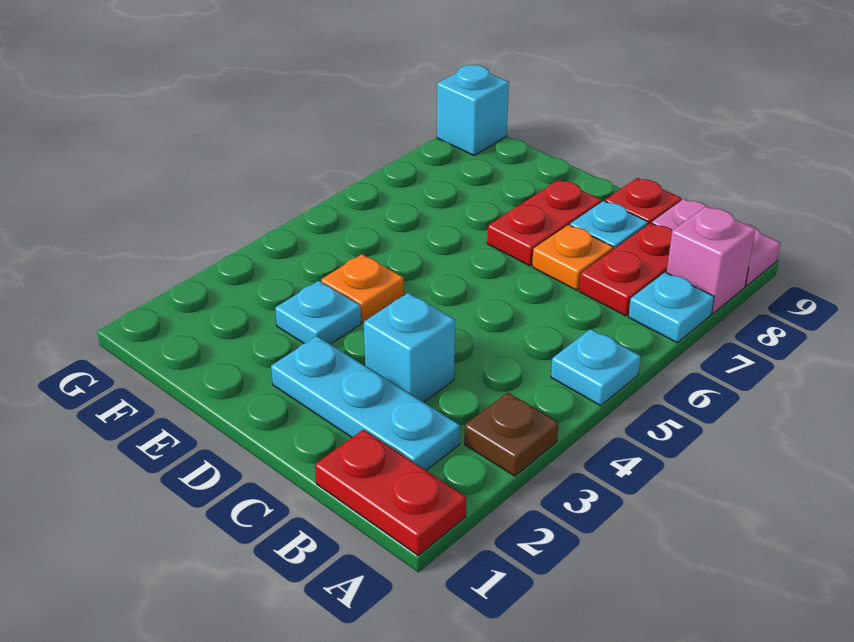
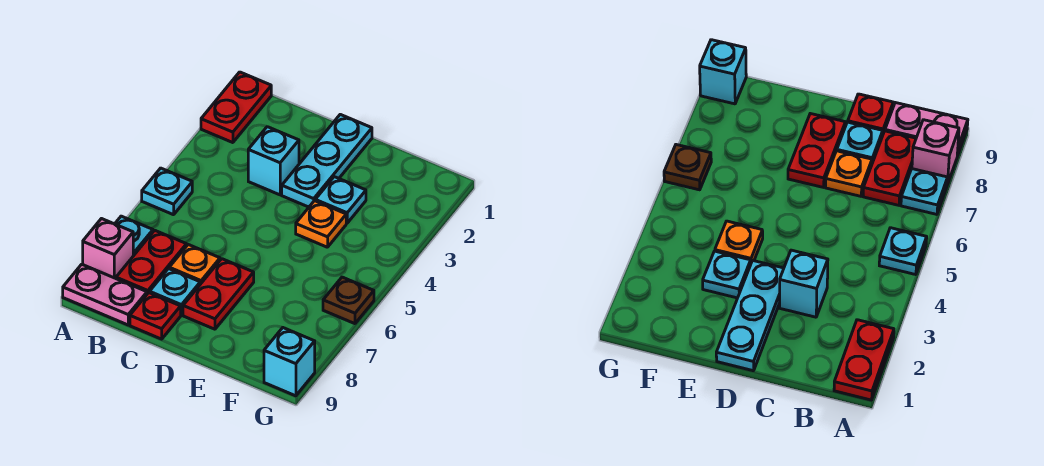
red plate A1:B1 level 1 -> red plate A1:A2 level 1
brown plate A3 level 1 -> brown plate G6 level 1
cyan plate B2:D2 level 1 -> cyan plate D1:D3 level 1

